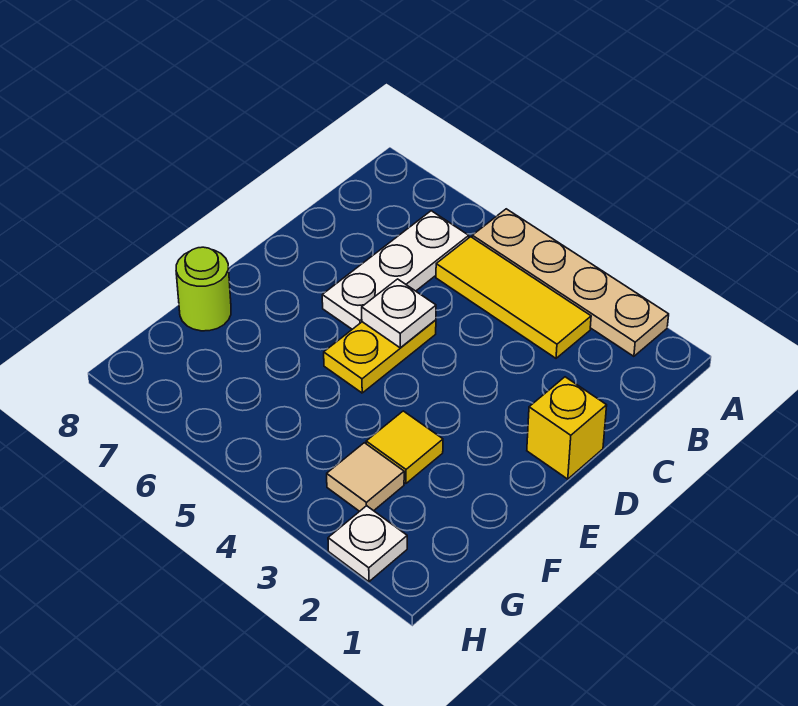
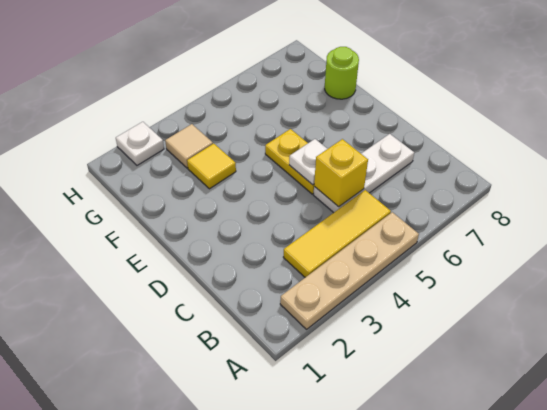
white plate B6:D6 level 1 -> white plate C5:C7 level 1
yellow brick D1 level 1 -> yellow brick C5 level 2

